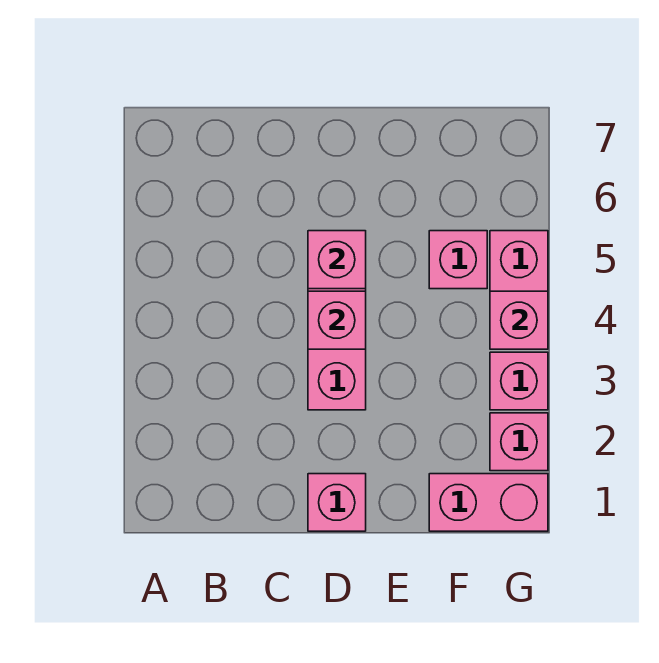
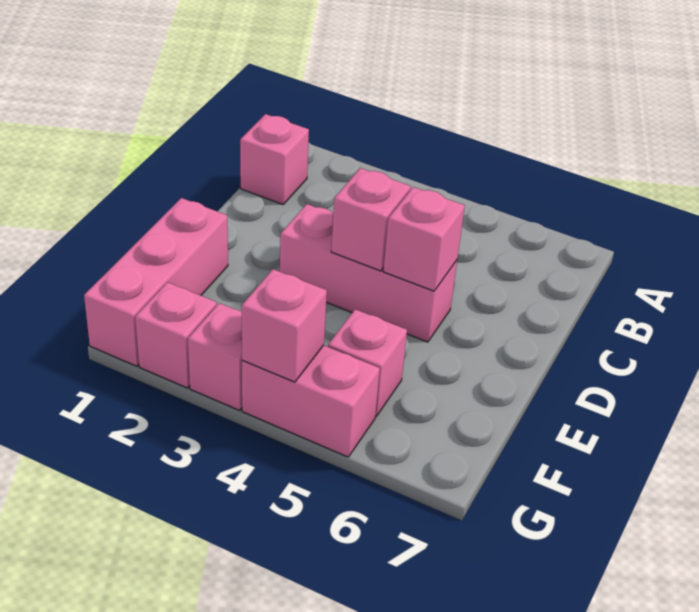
pink brick D1 level 1 -> pink brick B1 level 1
pink brick F1:G1 level 1 -> pink brick E1:G1 level 1

